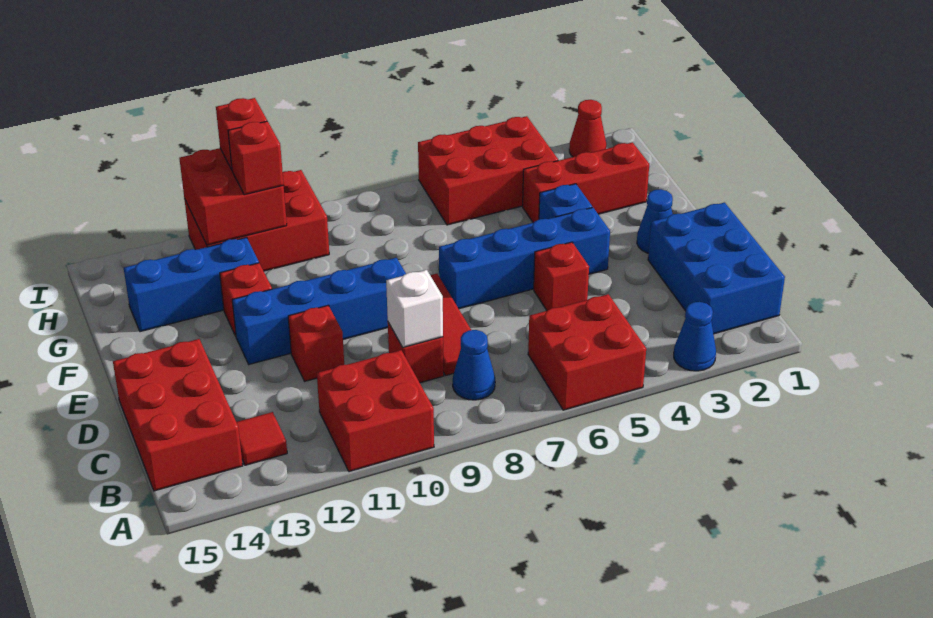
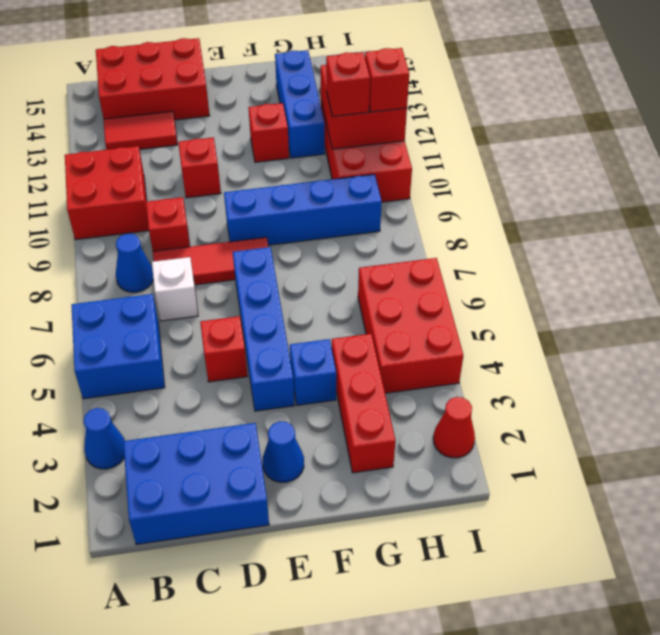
red brick A5:B6 level 1 -> blue brick A5:B6 level 1
red tile B13 level 1 -> red tile B13:C13 level 1
white brick C9 level 2 -> white brick C7 level 1
blue brick E9:E12 level 1 -> blue brick E9:H9 level 1

